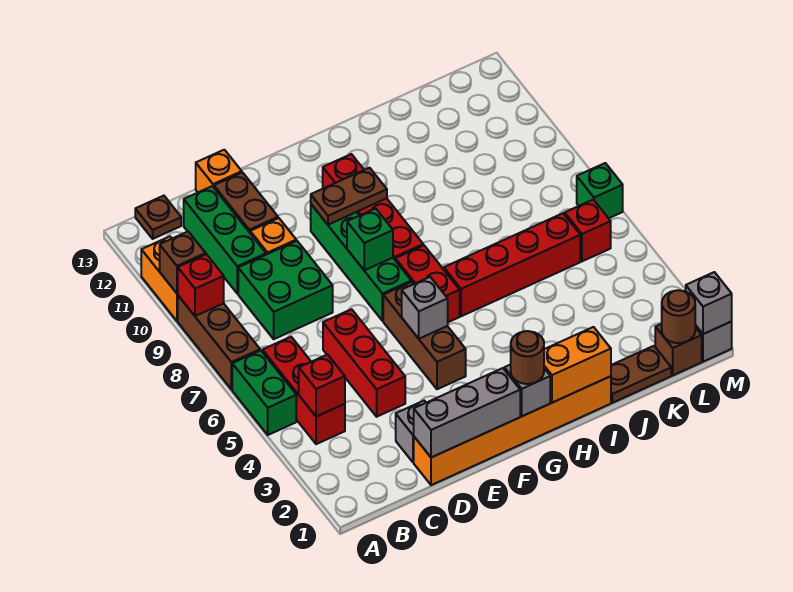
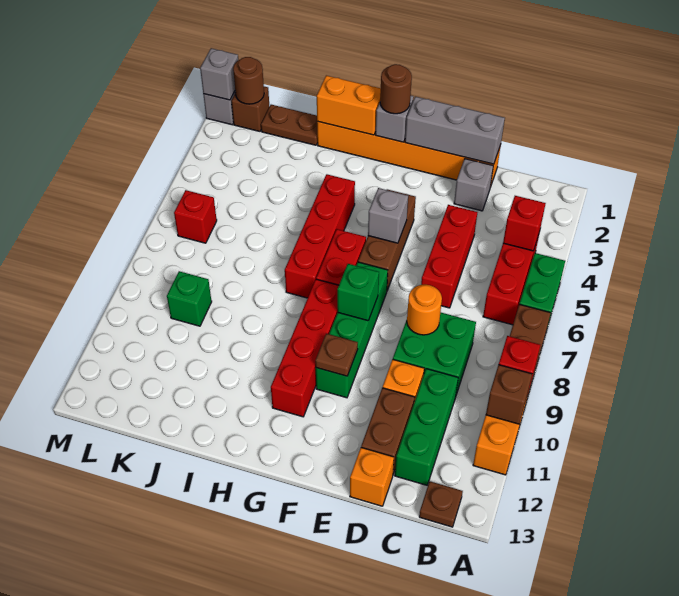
none -> orange round brick D8 level 2
brown plate F10:G10 level 2 -> brown plate F10 level 2
red brick H6:K6 level 1 -> red brick H4:H7 level 1
green brick M7 level 1 -> green brick K9 level 1

